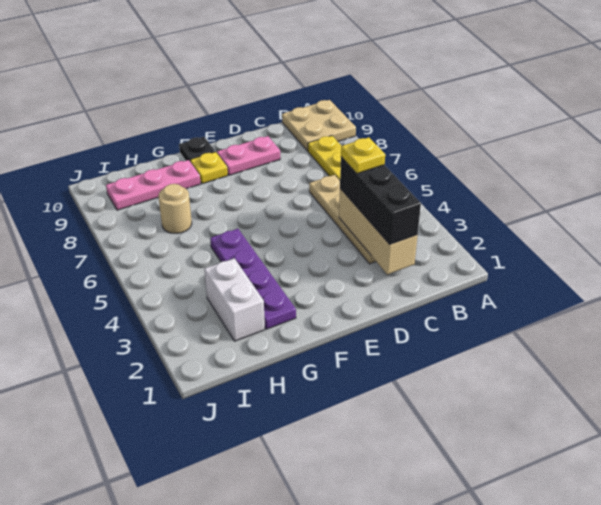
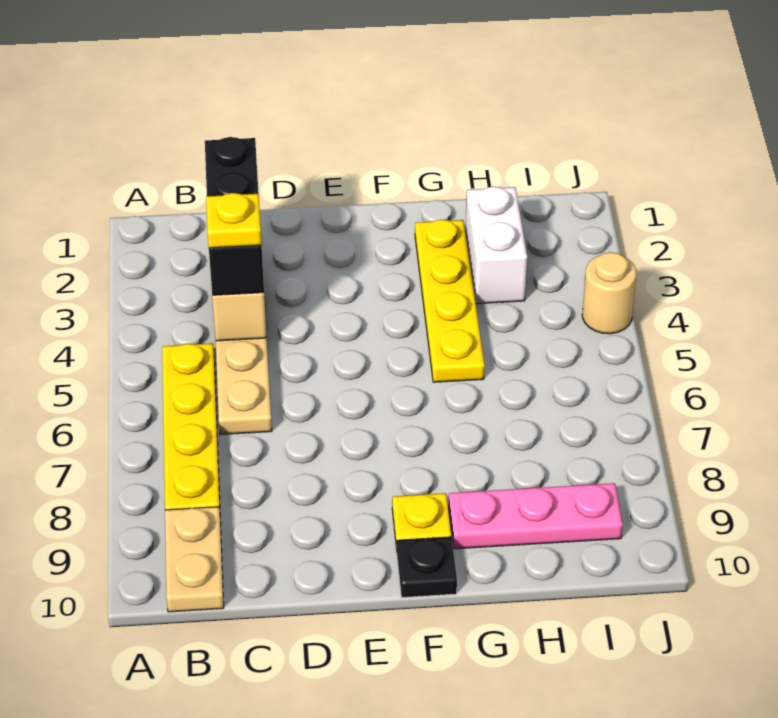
tan plate A9:B10 level 1 -> tan plate B9:B10 level 1
pink plate D9:E9 level 1 -> none
purple plate G2:G5 level 1 -> yellow plate G2:G5 level 1
tan round brick H7 level 1 -> tan round brick J4 level 1

